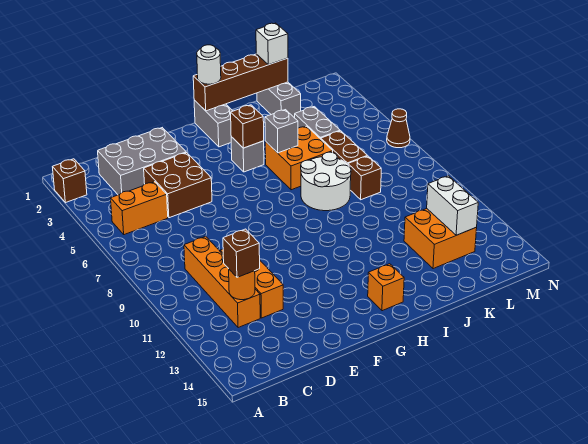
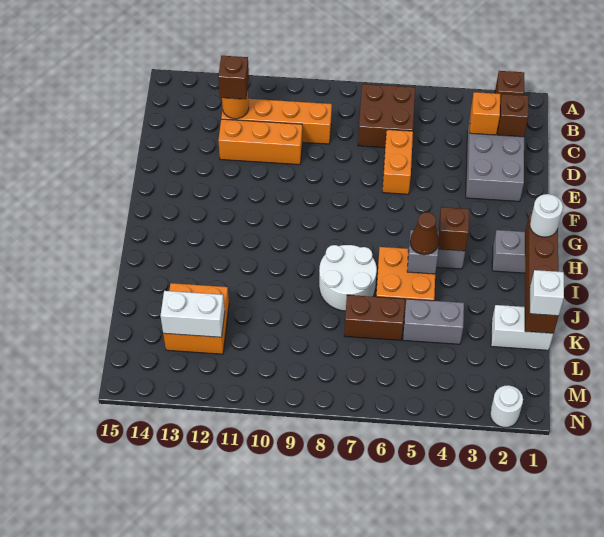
orange brick B5:C5 level 1 -> orange brick D6:E6 level 1
brown brick D4:E5 level 1 -> brown brick B6:C7 level 1
orange brick H14 level 1 -> orange brick C3 level 2
grey brick K1:K2 level 1 -> white brick K1:K2 level 1
brown brick K8 level 1 -> brown brick C2 level 2
none -> white round brick N2 level 1
brown cone N6 level 1 -> brown cone I5 level 3

